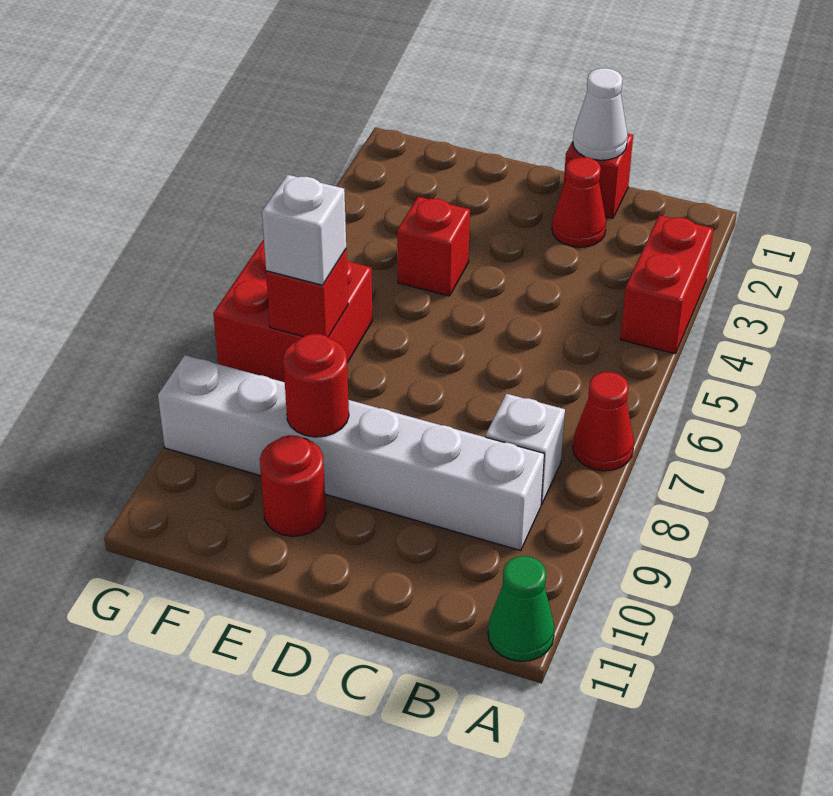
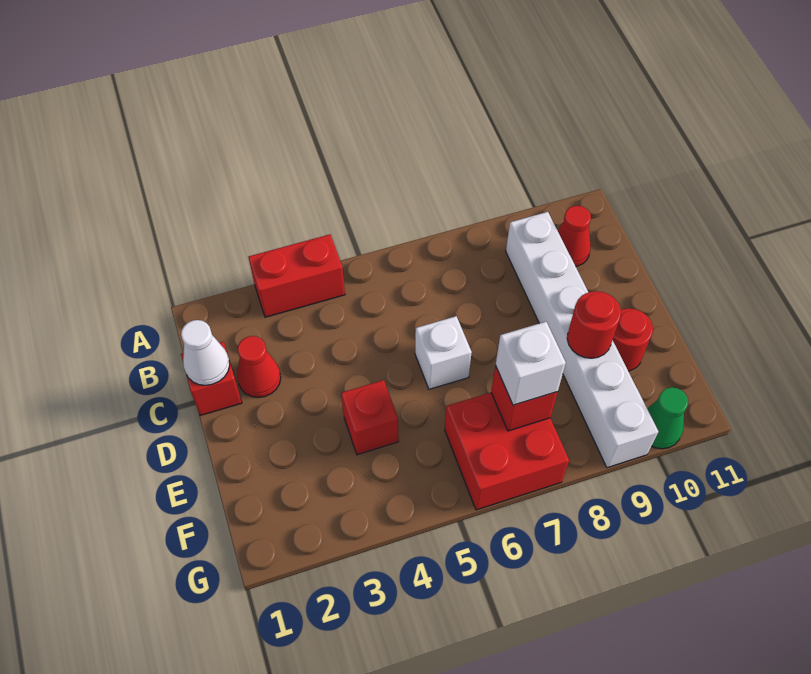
red cone A7 level 1 -> red cone B10 level 1
green cone A11 level 1 -> green cone G10 level 1
white brick B8 level 1 -> white brick D6 level 1

